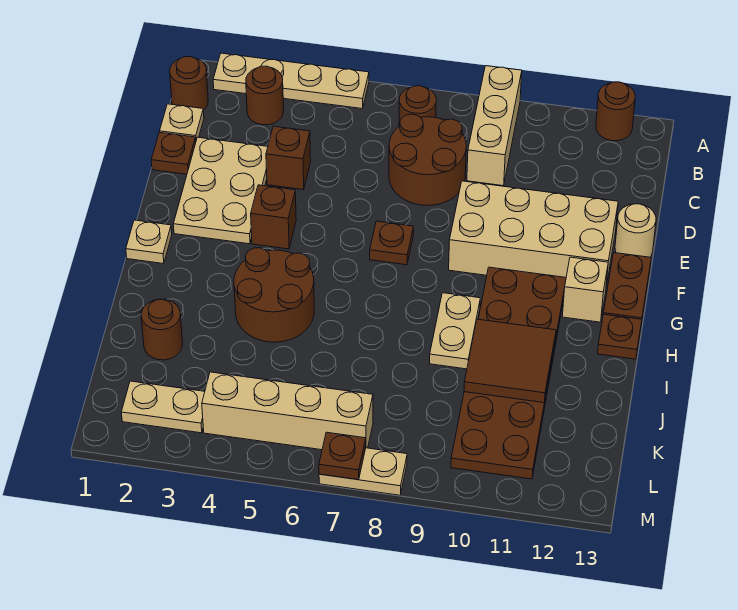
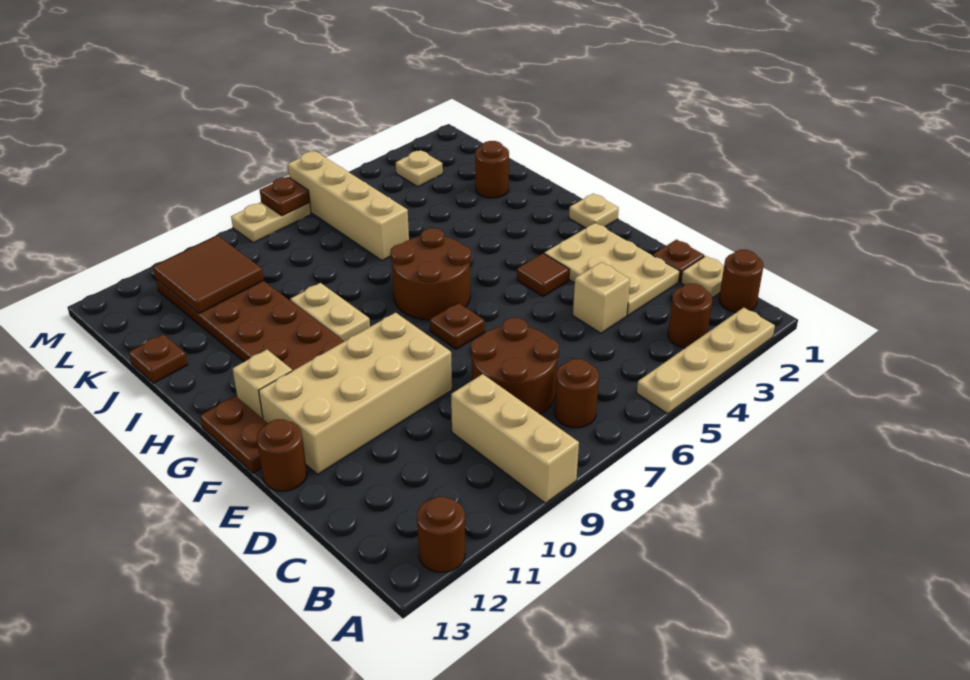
brown brick D4 level 1 -> tan brick D4 level 1
tan round brick E13 level 1 -> brown round brick E13 level 1
brown brick F4 level 1 -> brown tile F4 level 1
brown round brick H4:I5 level 1 -> brown round brick G6:H7 level 1
brown plate H13 level 1 -> brown plate J13 level 1
brown tile I10:J11 level 2 -> brown tile K10:L11 level 2
tan plate L2:L3 level 1 -> tan plate L3 level 1
tan brick L4:L7 level 1 -> tan brick J6:M6 level 1

